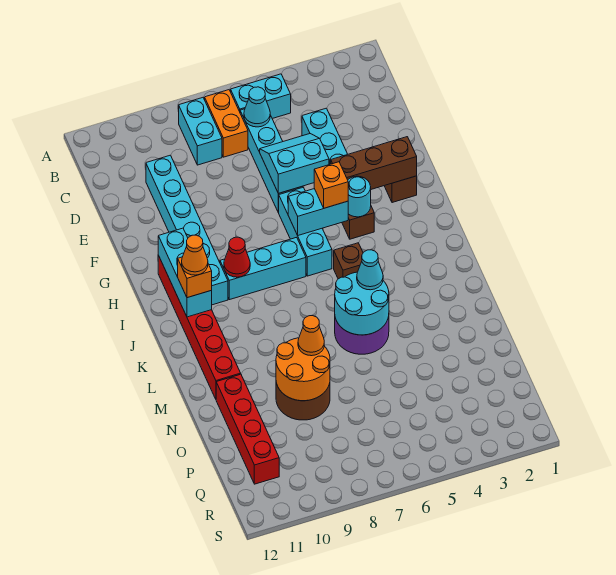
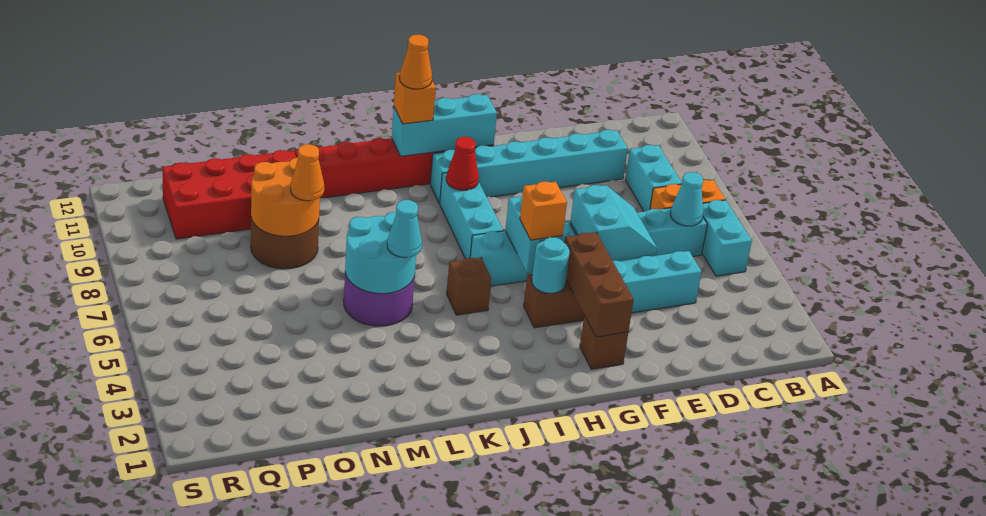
cyan brick B8:C8 level 1 -> cyan brick C8:C9 level 1
red brick N11:Q11 level 1 -> red brick N10:Q11 level 1

